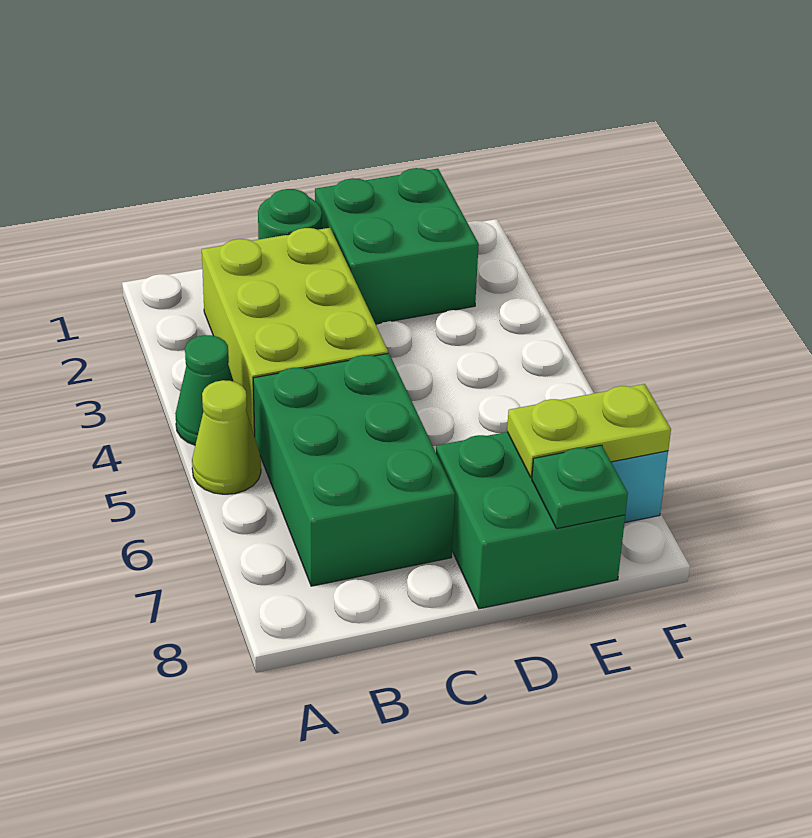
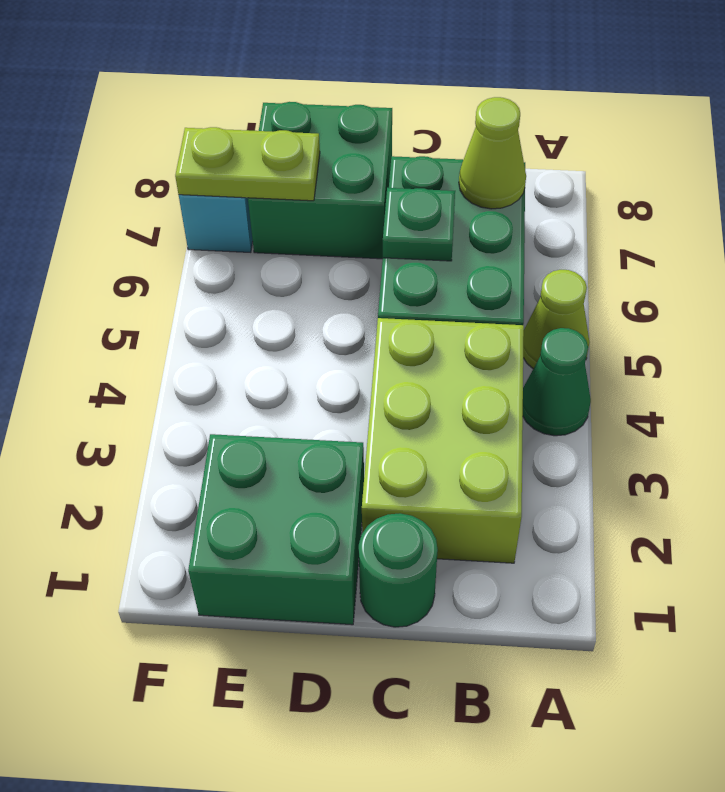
none -> lime cone B7 level 2
green plate E8 level 2 -> green plate C6 level 2

